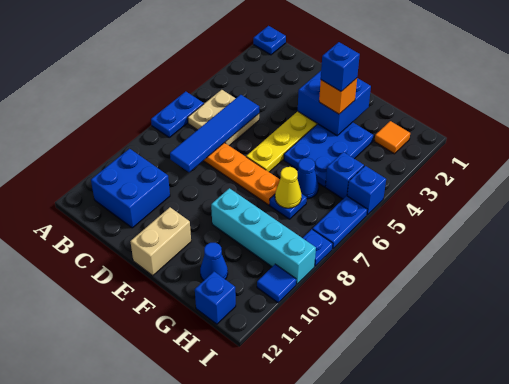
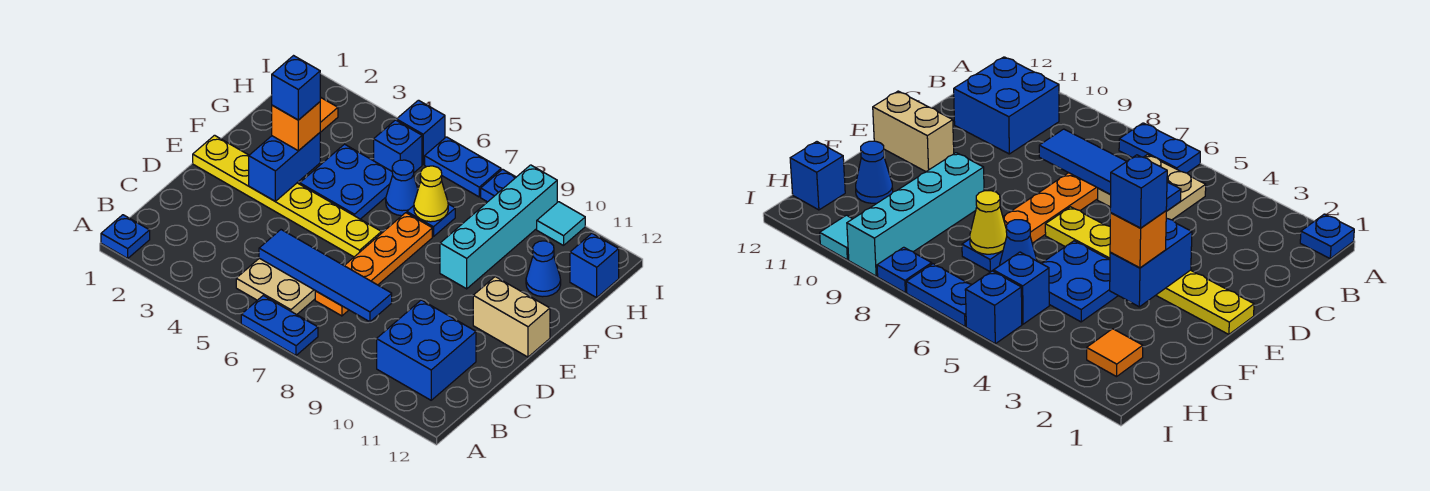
blue brick E2:F3 level 2 -> blue brick E3:F3 level 2
blue plate F3:G5 level 1 -> blue plate F4:G5 level 1
blue tile I10 level 1 -> cyan tile I10 level 1

